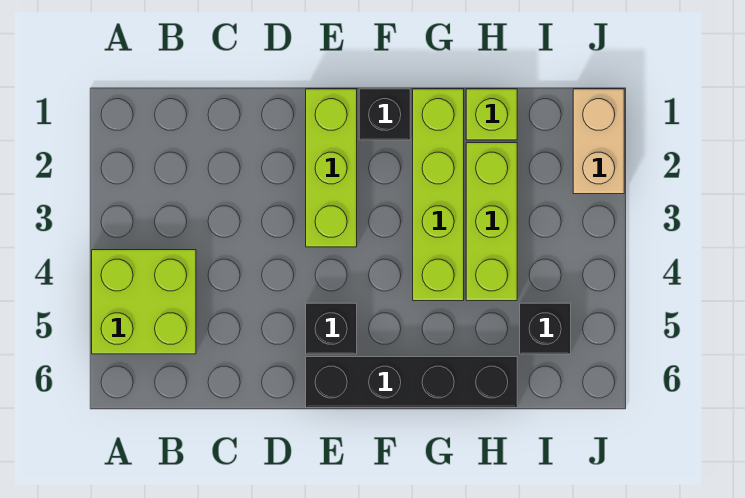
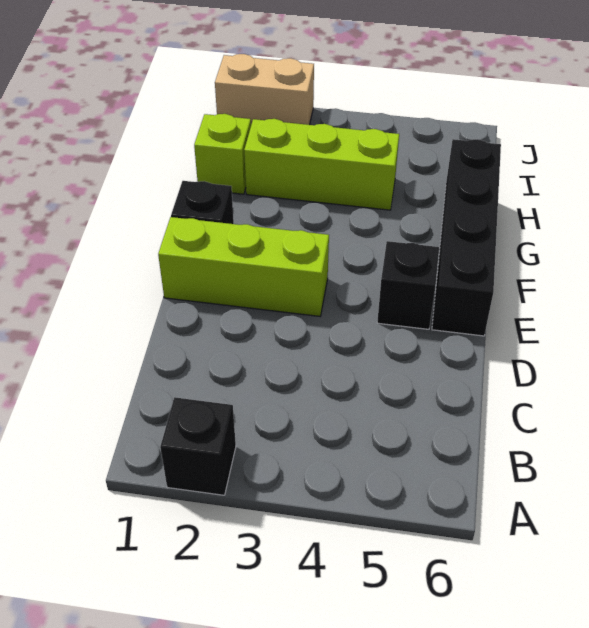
lime brick A4:B5 level 1 -> none
lime brick G1:G4 level 1 -> none
black brick I5 level 1 -> black brick A2 level 1

